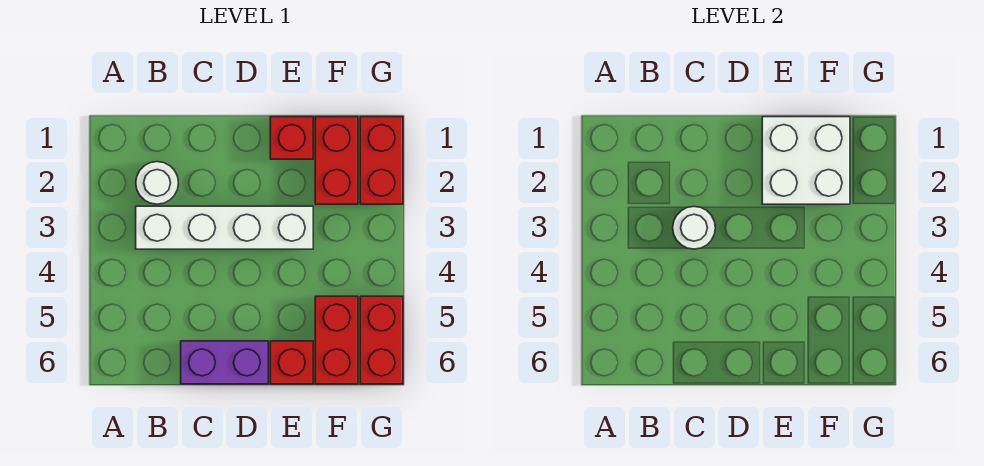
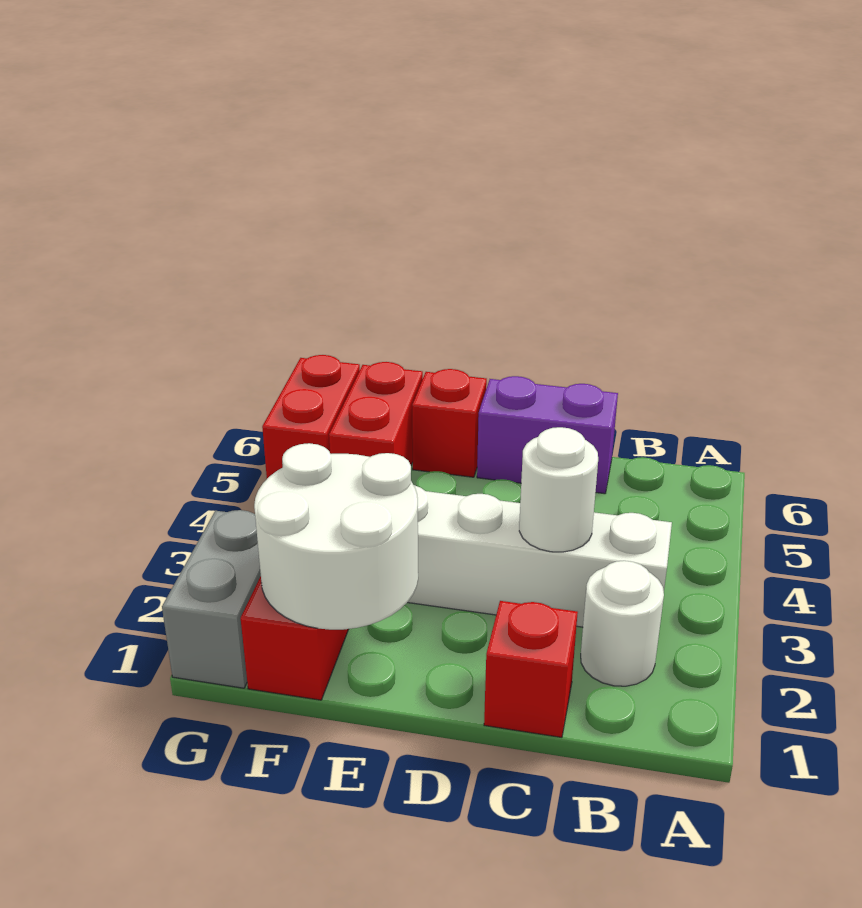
red brick E1 level 1 -> red brick C1 level 1
white brick E1:F2 level 2 -> white round brick E1:F2 level 2
red brick G1:G2 level 1 -> grey brick G1:G2 level 1

